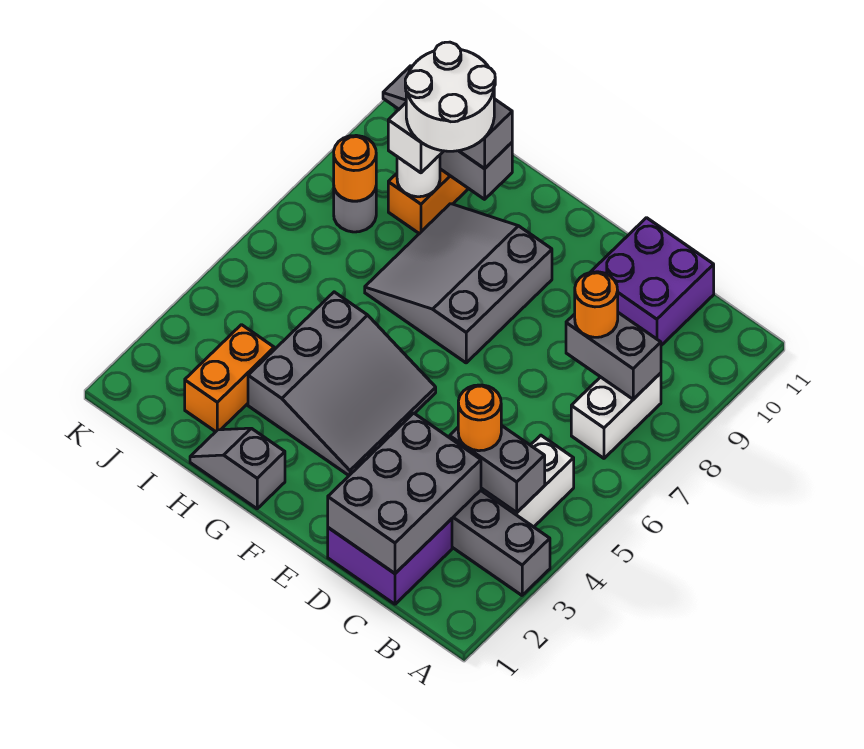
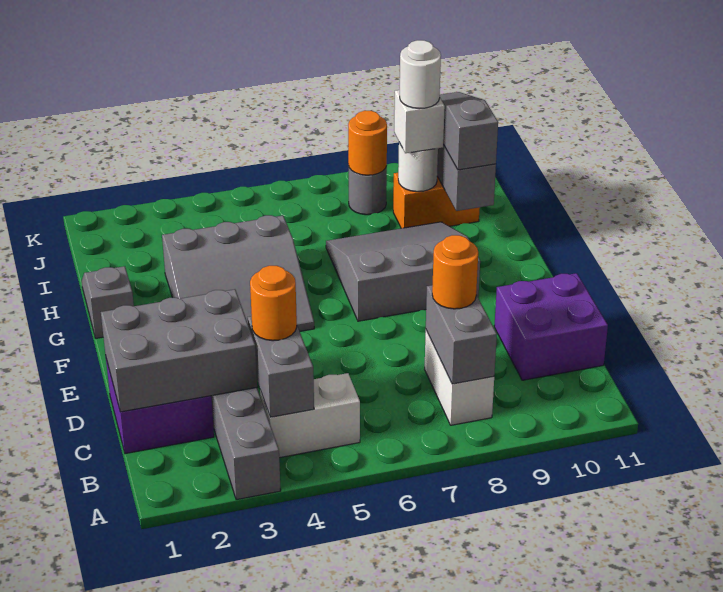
white brick B7:B8 level 1 -> white brick B8:C8 level 1
white round brick H9:I10 level 4 -> white round brick I9 level 4
orange brick I2:I3 level 1 -> none

